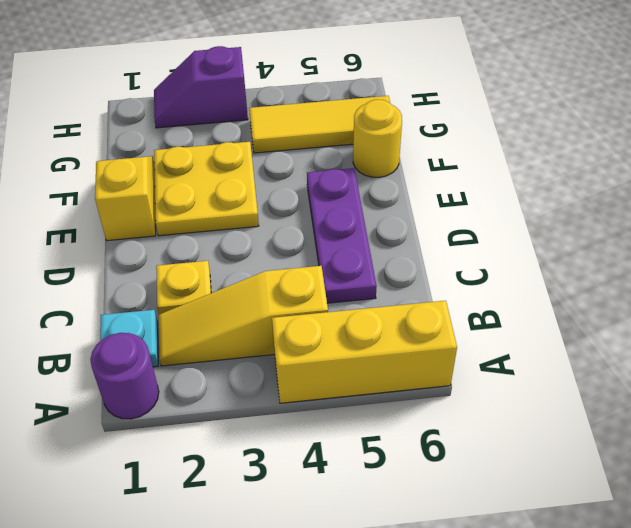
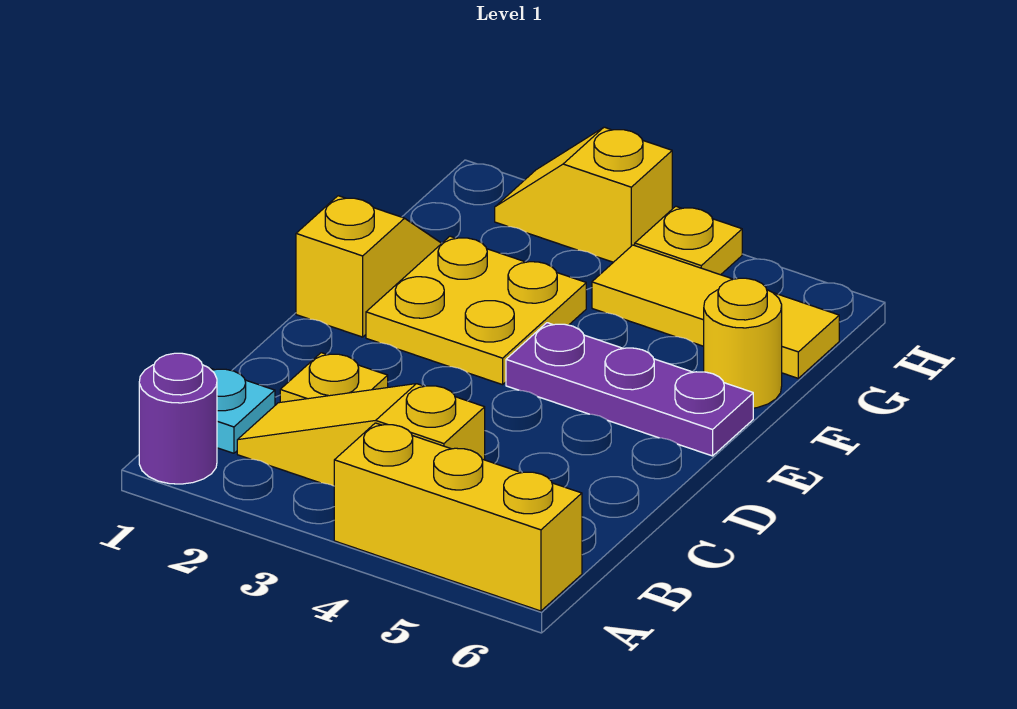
purple plate C5:E5 level 1 -> purple plate E4:E6 level 1
purple slope H2:H3 level 1 top 3 -> yellow slope H2:H3 level 1 top 3
none -> yellow plate H4 level 1

